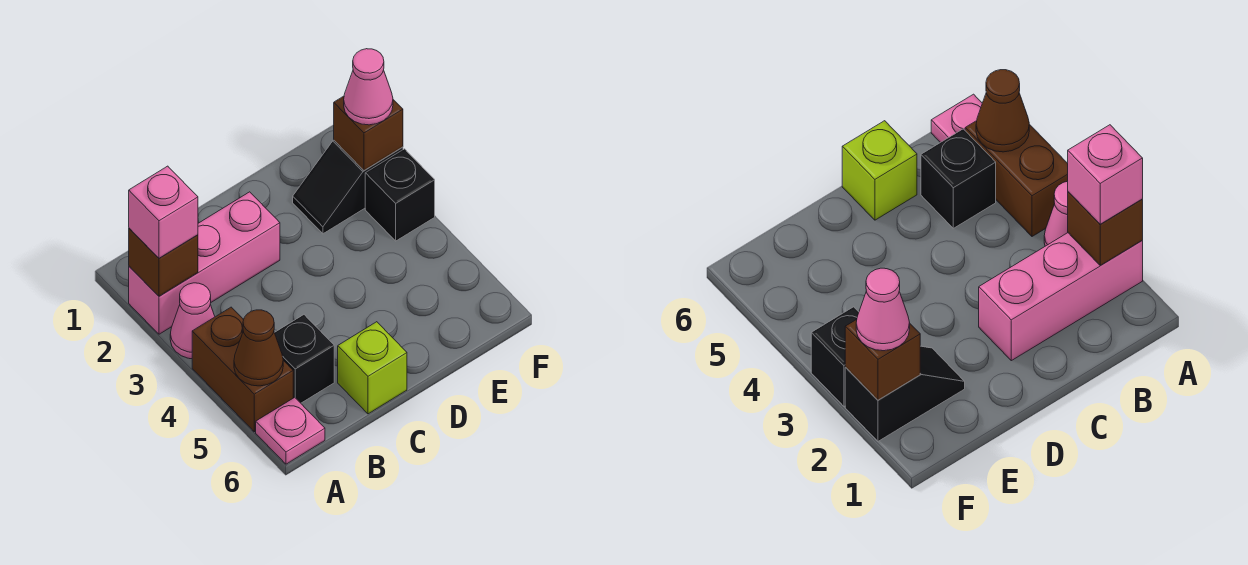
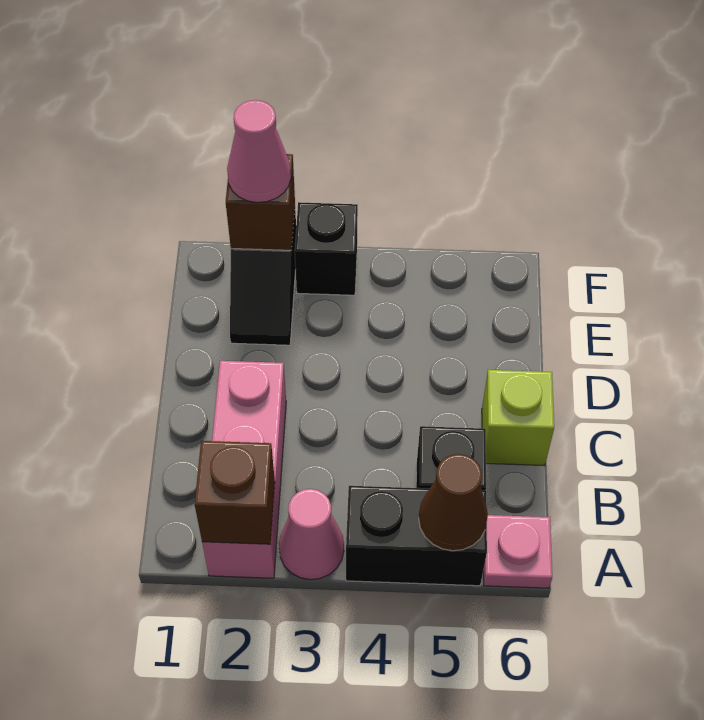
pink brick A2 level 3 -> none
brown brick A4:A5 level 1 -> black brick A4:A5 level 1

